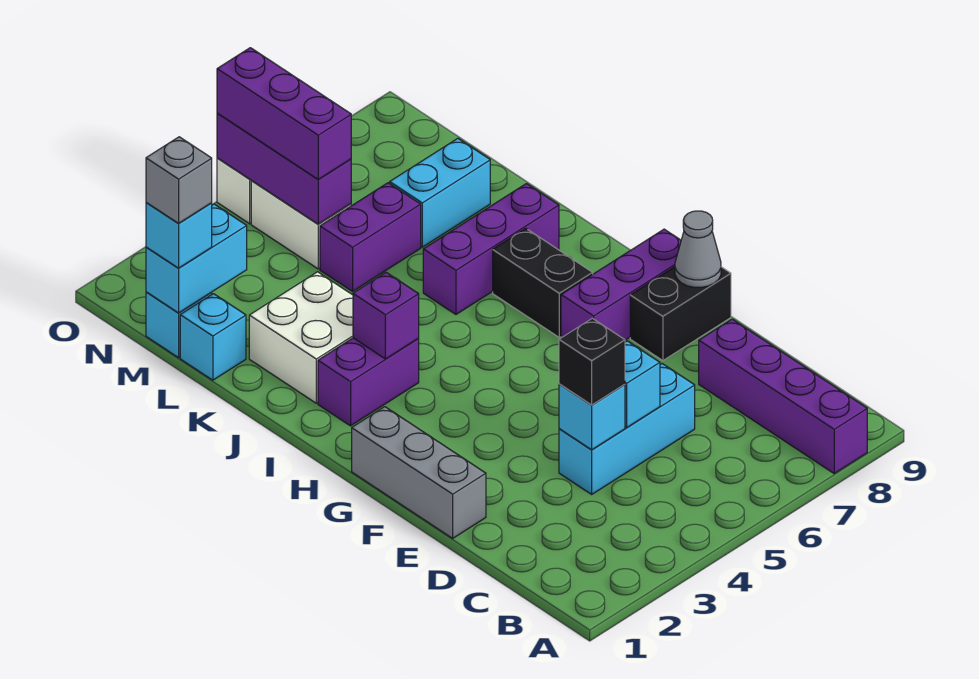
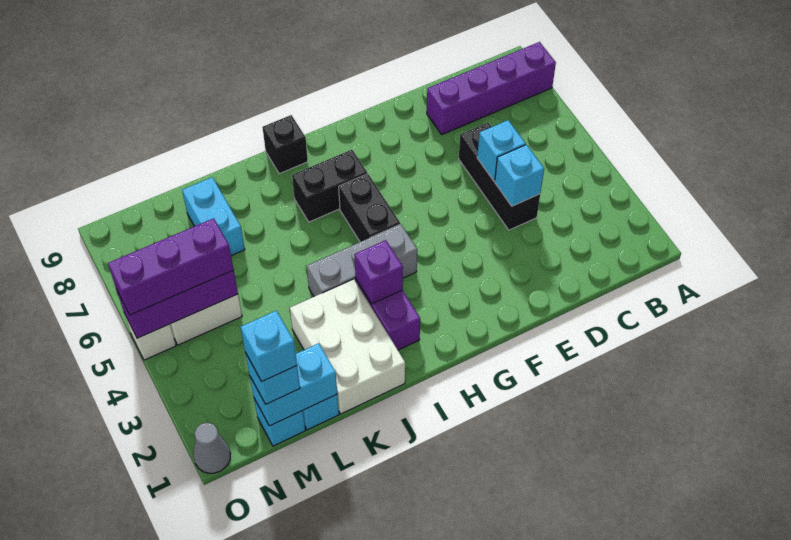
cyan brick D4:D6 level 1 -> black brick D4:D6 level 1
black brick D4 level 3 -> black brick I9 level 1
grey brick E1:G1 level 1 -> grey brick H4:J4 level 1
black brick F8:F9 level 1 -> black brick H5:H6 level 1
grey cone F9 level 2 -> grey cone O1 level 1
purple brick G7:G9 level 1 -> none
white brick J2:K3 level 1 -> white brick J1:K3 level 1
purple brick J6:J8 level 1 -> none
purple brick L5:L6 level 1 -> none
cyan brick M1:M2 level 2 -> cyan brick L1:M1 level 2
grey brick M1 level 4 -> cyan brick M1 level 4

